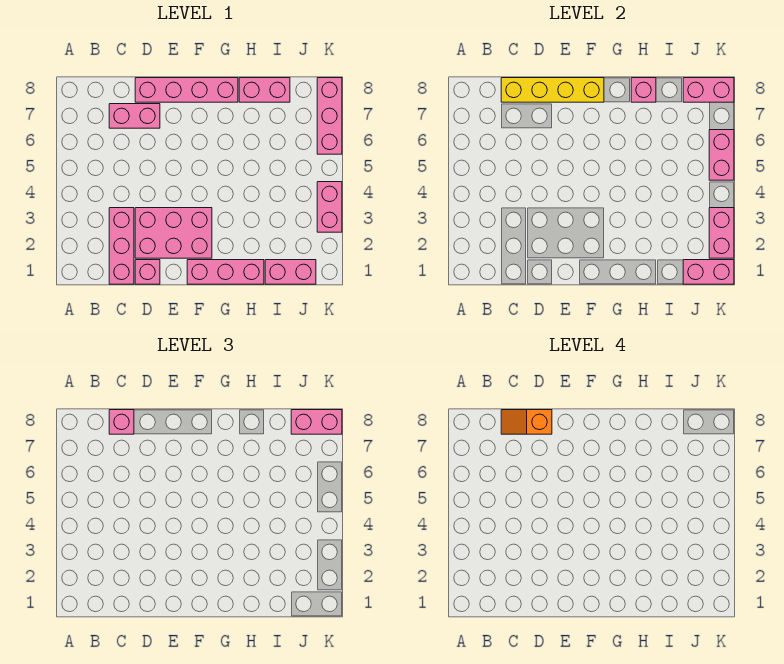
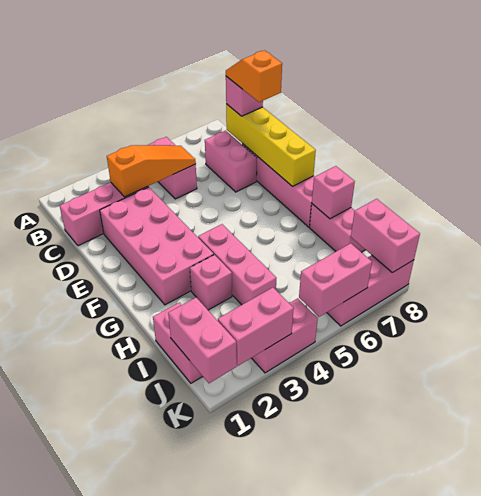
none -> orange slope C3:C5 level 2 top 3
pink brick D1 level 1 -> pink brick H3 level 1
pink brick D2:F3 level 1 -> pink brick D2:G3 level 1
pink brick F1:H1 level 1 -> pink brick G4:I4 level 1
pink brick J8:K8 level 3 -> pink brick B5:C5 level 1

